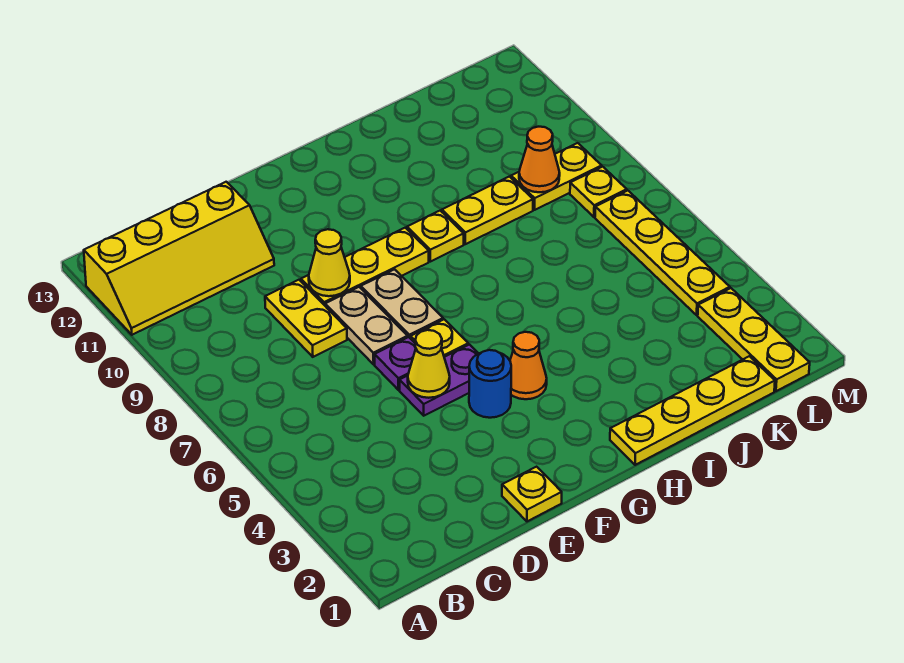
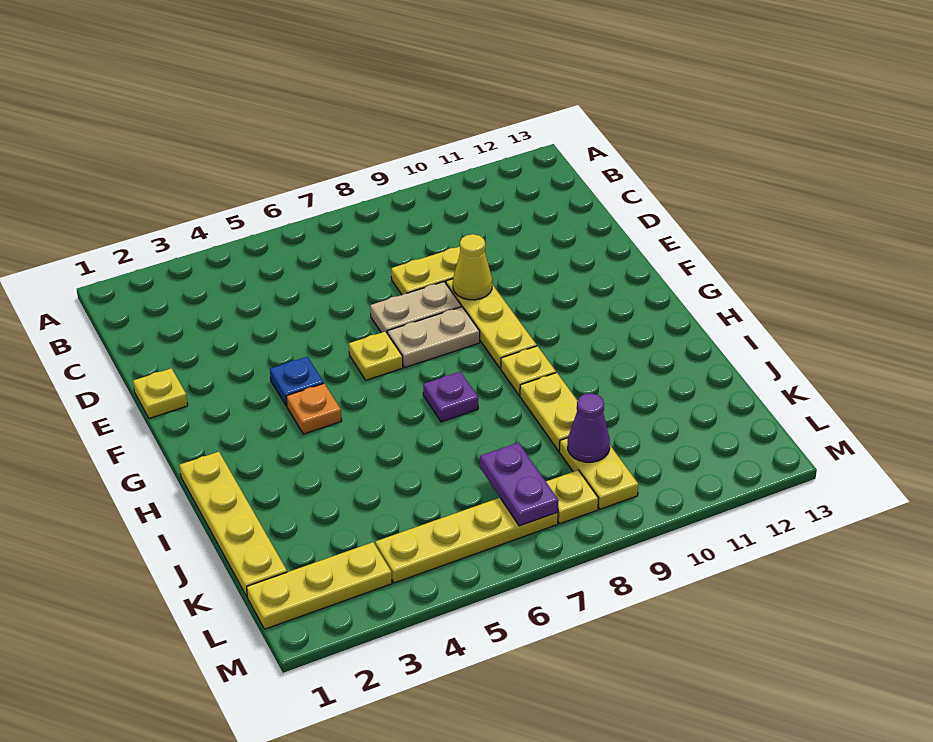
yellow slope A11:D12 level 1 top 12 -> none
purple plate E5:F5 level 1 -> purple plate K7:L7 level 2
yellow cone E5 level 2 -> none
purple plate E6 level 1 -> purple plate H7 level 1
blue round brick F4 level 1 -> blue plate F4 level 1
orange cone G4 level 1 -> orange plate G4 level 1
orange cone K9 level 2 -> purple cone K9 level 2

